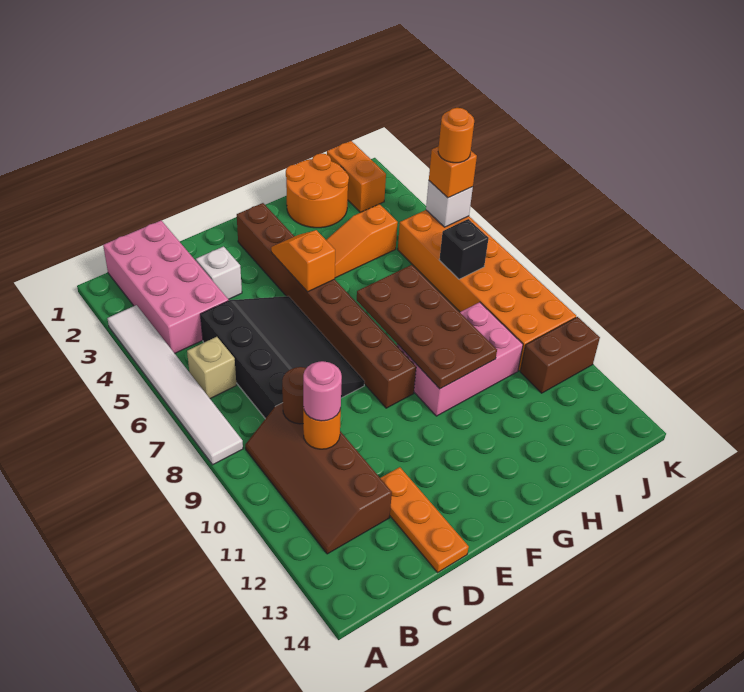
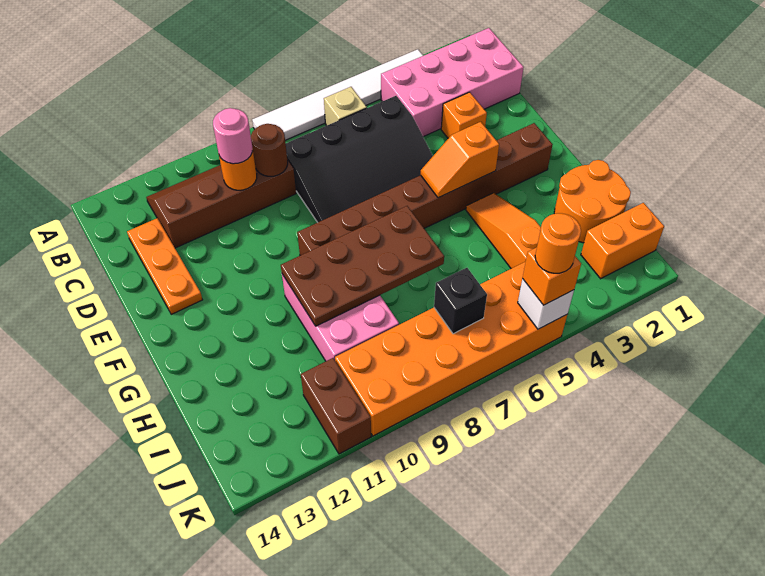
white brick D3 level 1 -> orange brick D3 level 1
orange plate D12:D14 level 1 -> orange plate C13:E13 level 1
orange slope F4:F5 level 2 top 5 -> orange slope F4:F5 level 2 top 4

